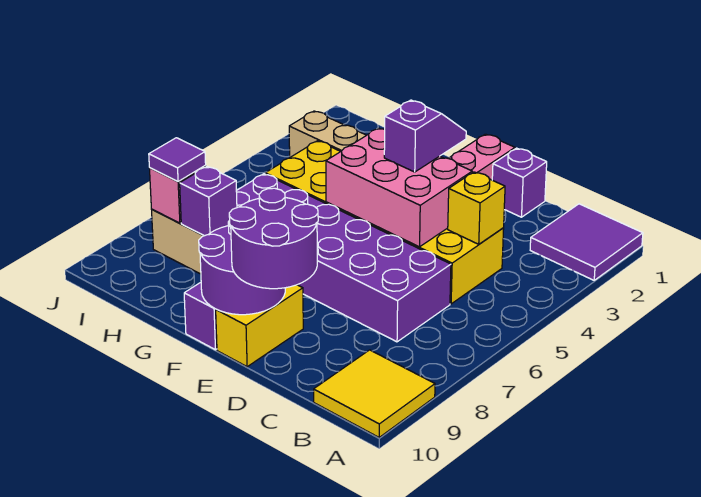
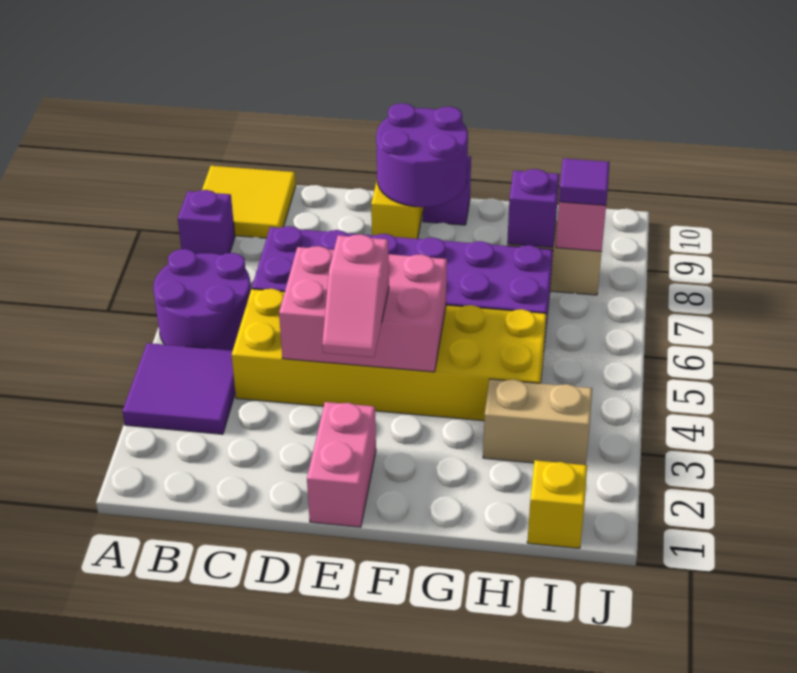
purple tile A1:B2 level 1 -> purple tile A3:B4 level 1
yellow brick C4 level 2 -> yellow brick I1 level 1
purple brick D1 level 1 -> purple brick A8 level 1
purple round brick D9:E10 level 3 -> purple round brick A5:B6 level 1
purple slope E3:E4 level 3 top 4 -> pink slope E3:E4 level 3 top 4

